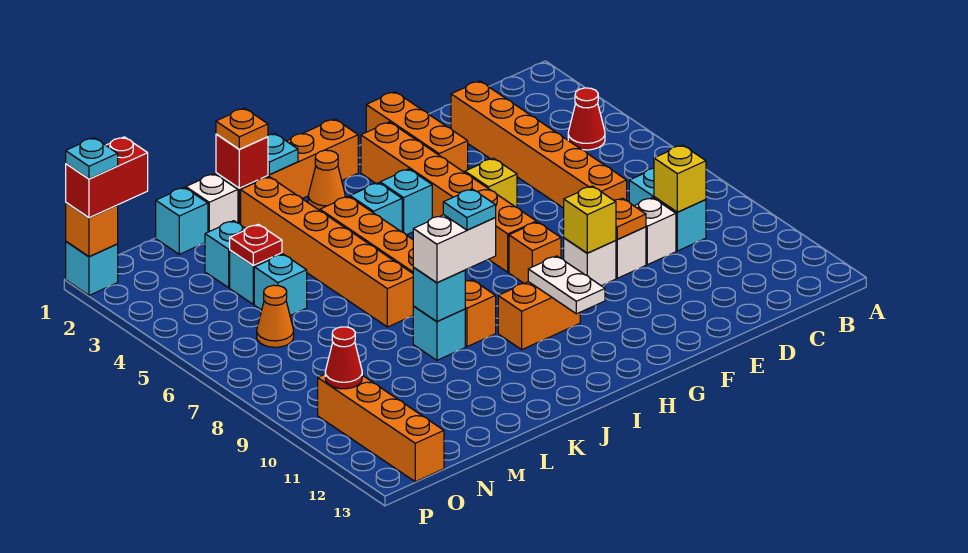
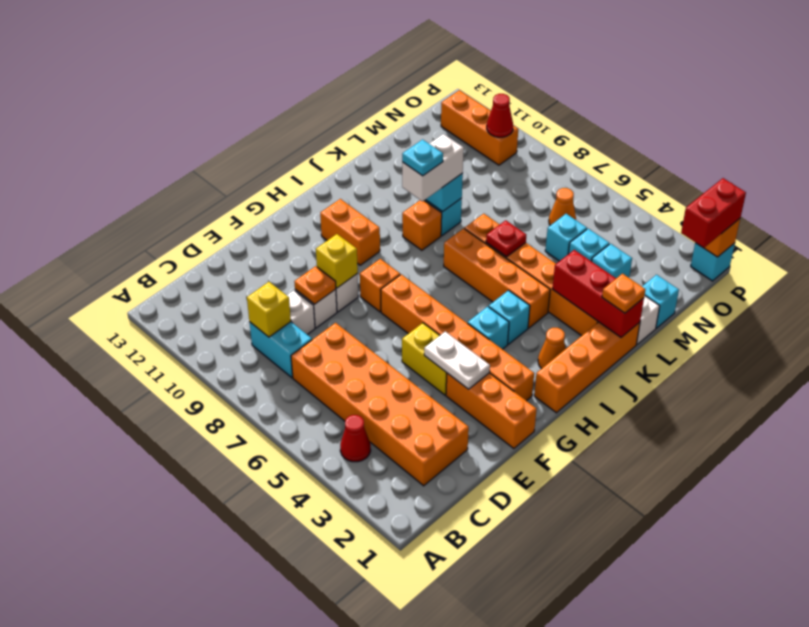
orange brick D2:D7 level 1 -> orange brick C2:D7 level 1
yellow brick F5 level 1 -> yellow brick F4:F5 level 1
orange brick H10:I10 level 1 -> orange brick H10:H11 level 1
white plate H10:H11 level 2 -> white plate F3:F4 level 2
cyan plate J1 level 2 -> none
red brick K1 level 2 -> red brick K1:K3 level 2
red plate M4 level 2 -> red plate K6 level 2
orange brick O10:O13 level 1 -> orange brick O10:O12 level 1
cyan plate P1 level 4 -> none

